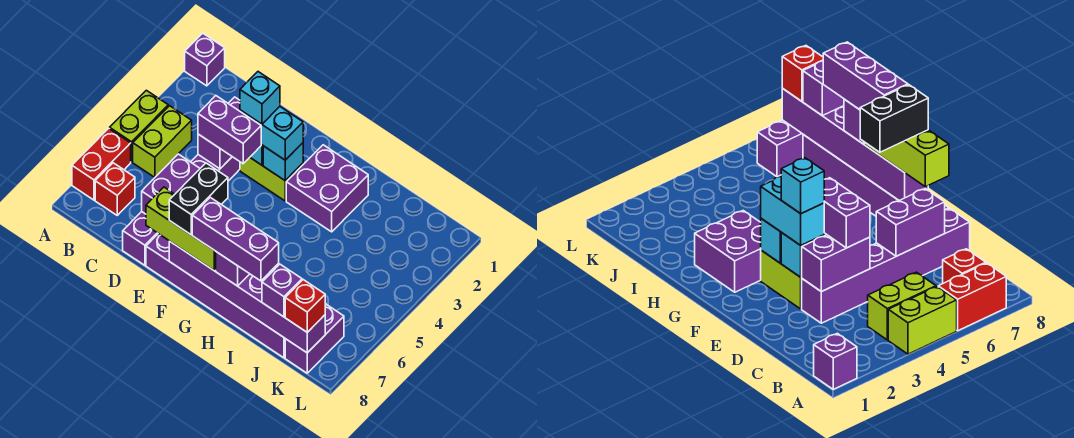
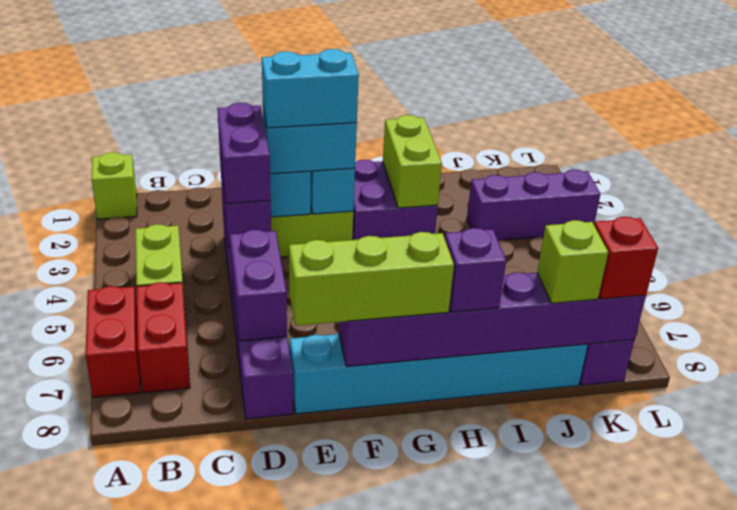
purple brick A1 level 1 -> lime brick A1 level 1
lime brick A4:A5 level 1 -> lime brick H2:H3 level 2
red brick B7 level 1 -> red brick B6:B7 level 1
purple brick D4:E4 level 3 -> purple brick D3:D4 level 3
cyan brick E3 level 4 -> cyan brick E3:F3 level 4
purple brick E8:J8 level 1 -> cyan brick E8:J8 level 1
black brick F7:F8 level 4 -> none
purple brick G8:I8 level 4 -> purple brick J3:L3 level 1
purple brick J8 level 3 -> lime brick J8 level 3

